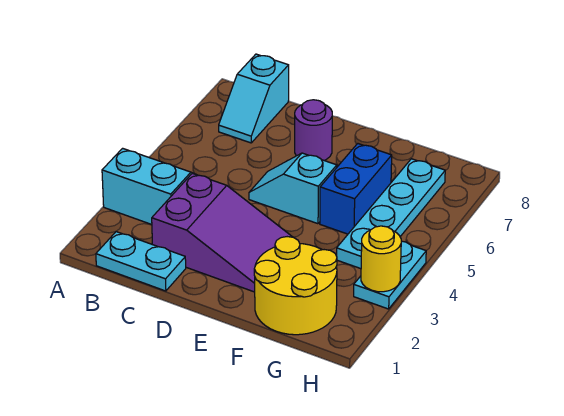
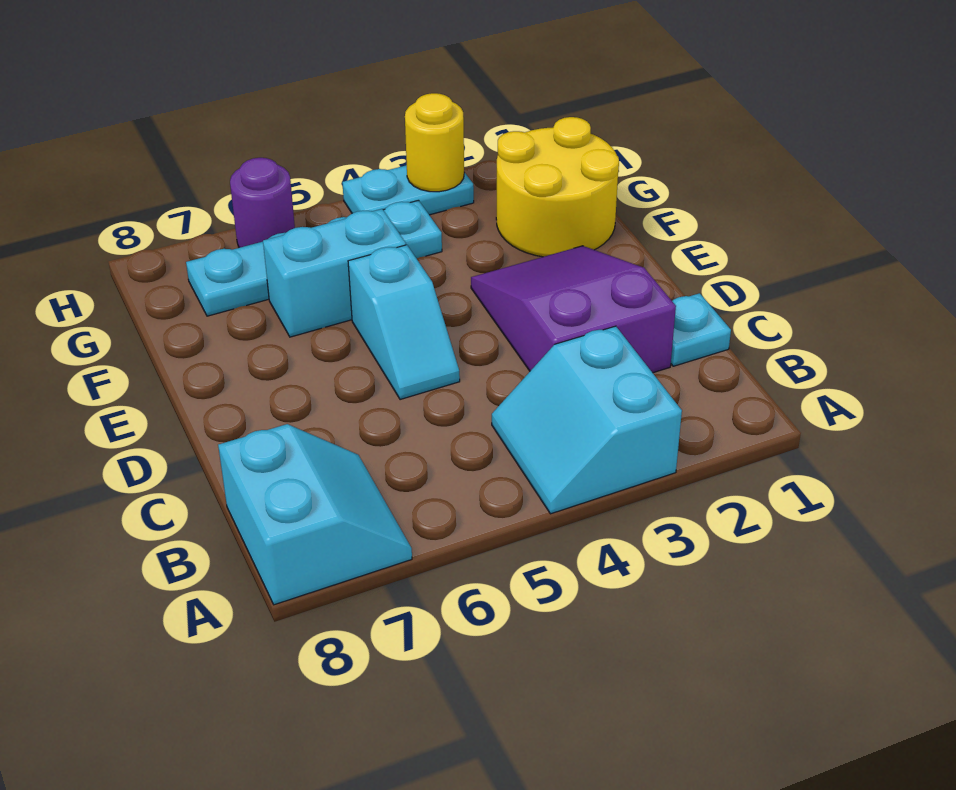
cyan plate B1:C1 level 1 -> cyan plate C1 level 1
cyan slope B7:B8 level 1 top 8 -> cyan slope A7:B8 level 1 top 8
purple round brick D7 level 1 -> purple round brick H6 level 1
blue brick F5:F6 level 1 -> cyan brick F5:F6 level 1

